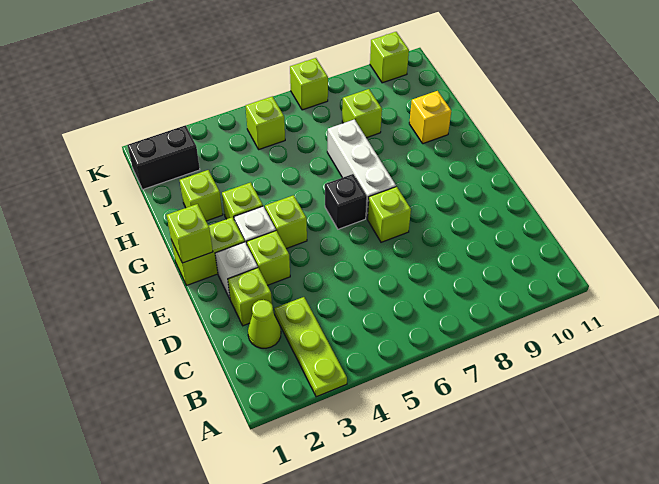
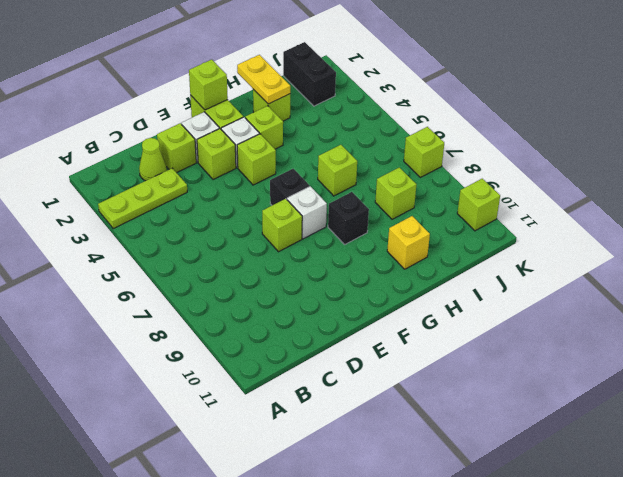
white brick F7:H7 level 1 -> white brick F7 level 1
none -> black brick G8 level 1
none -> yellow plate H1:H2 level 2
lime brick J5 level 1 -> lime brick H6 level 1

